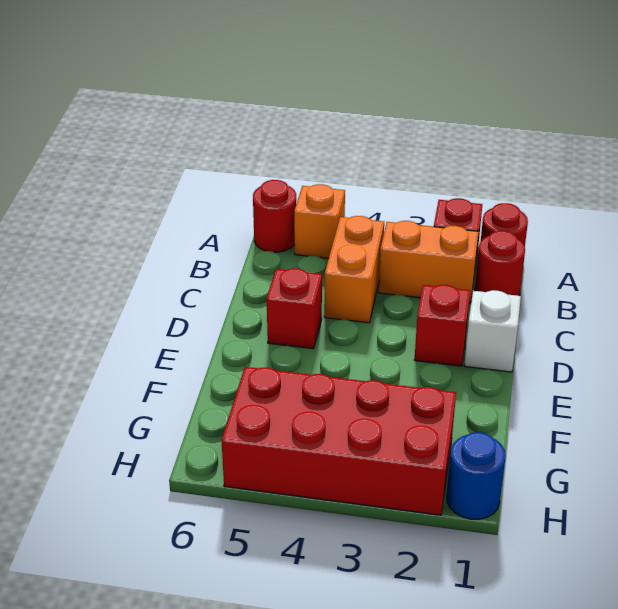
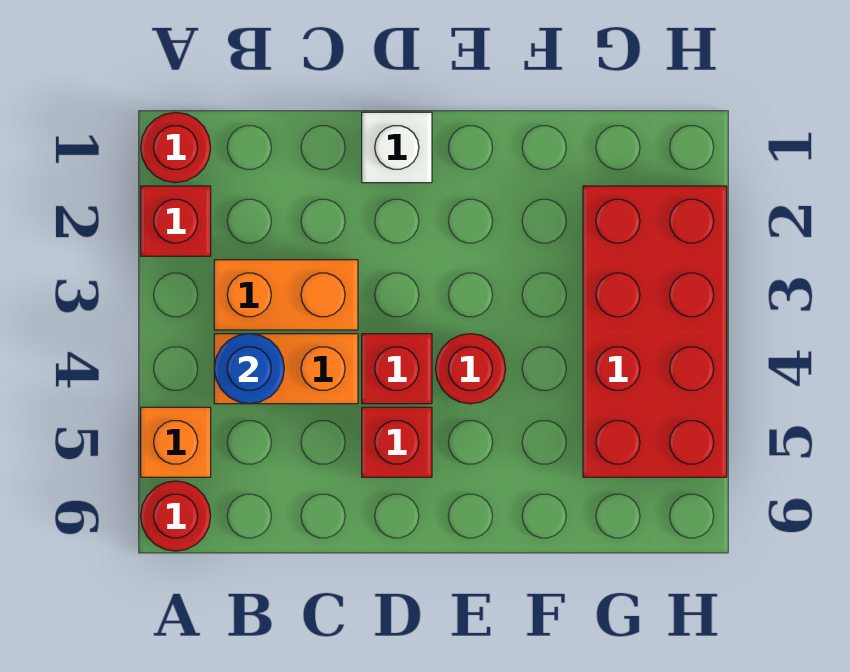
red round brick B1 level 1 -> red round brick E4 level 1
orange brick B2:B3 level 1 -> orange brick B3:C3 level 1
red brick D2 level 1 -> red brick D4 level 1
blue round brick H1 level 1 -> blue round brick B4 level 2

